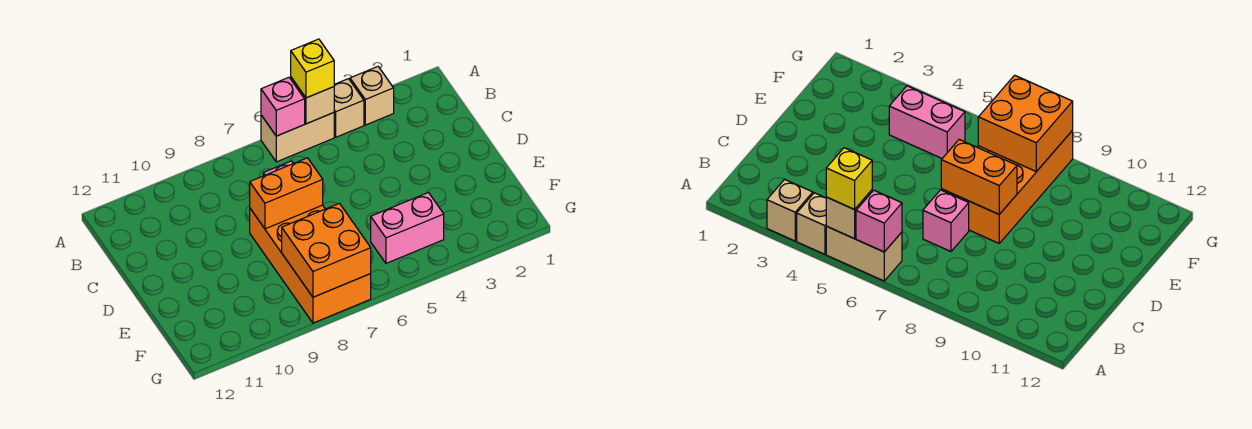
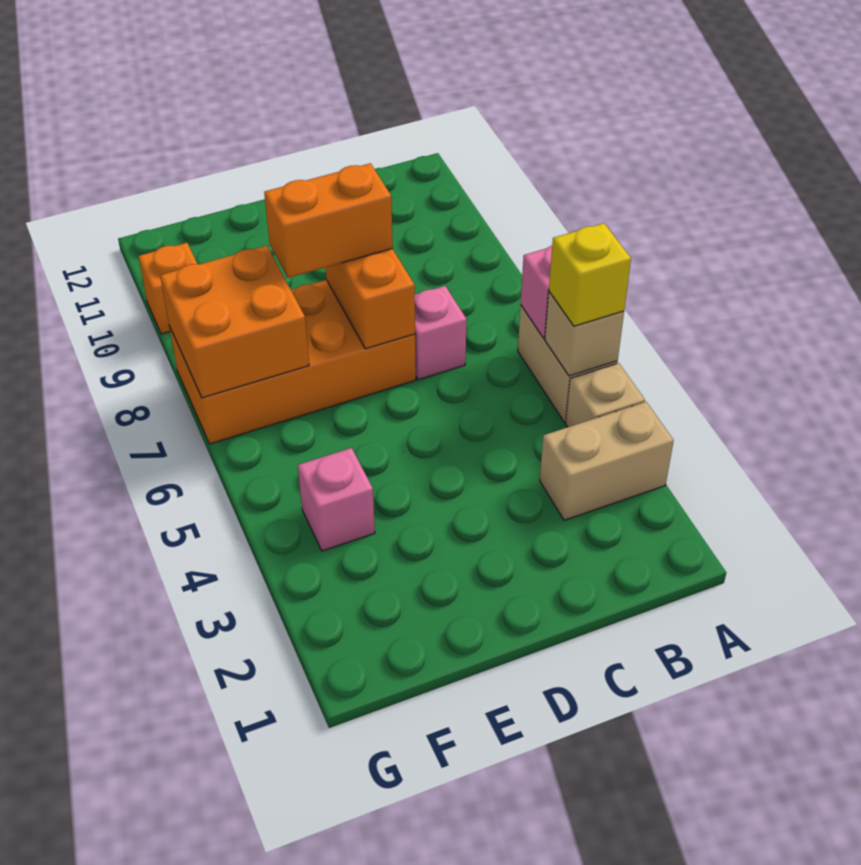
tan brick A3 level 1 -> tan brick A3:B3 level 1
none -> orange brick D8:E8 level 3
pink brick F4:F5 level 1 -> pink brick F4 level 1
none -> orange brick G10 level 1

